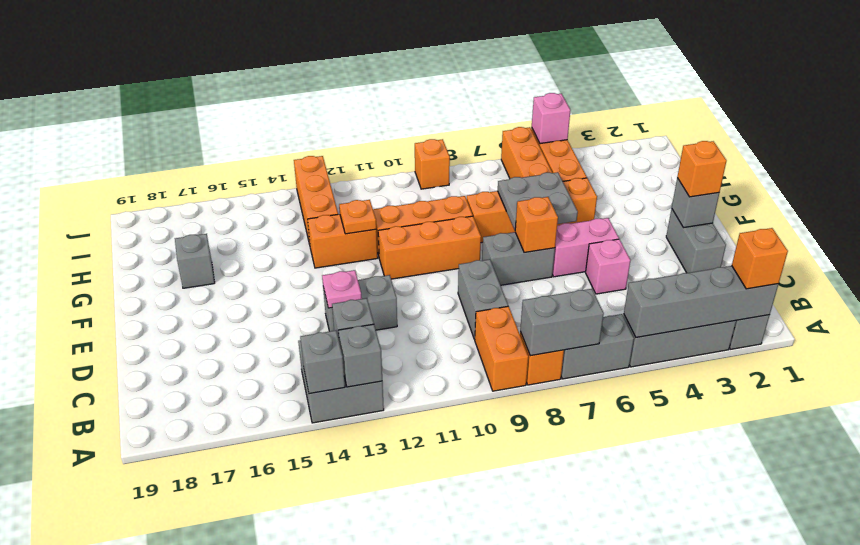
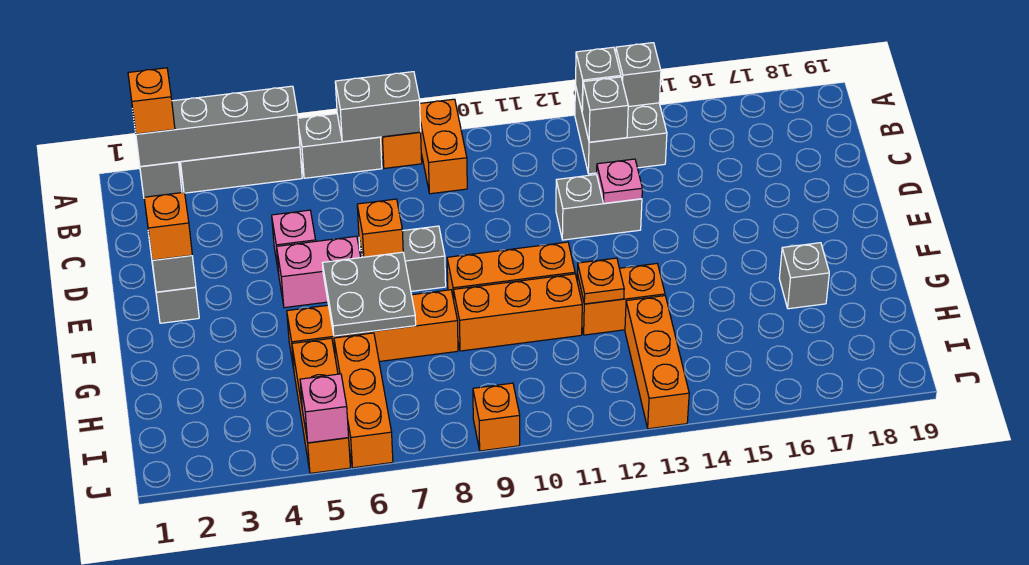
grey brick C9:D9 level 1 -> none

